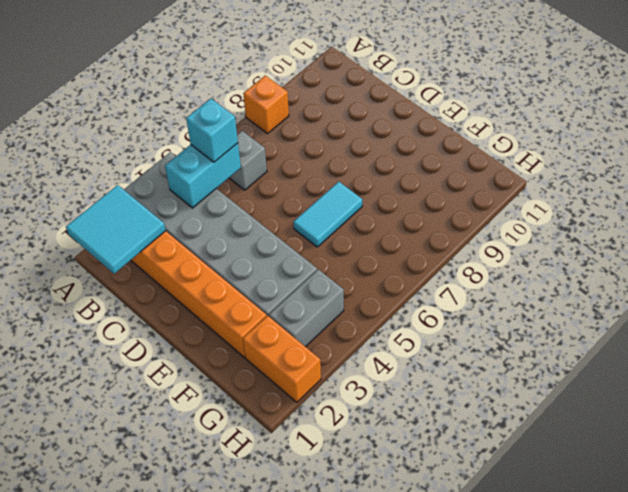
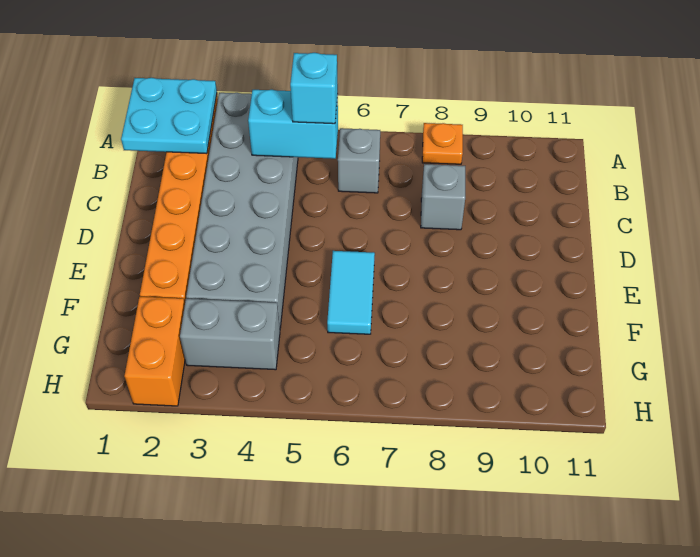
cyan tile A1:B2 level 2 -> cyan plate A1:B2 level 2
orange brick A8 level 1 -> orange plate A8 level 1
none -> grey brick C8 level 1
cyan tile E6:E7 level 1 -> cyan tile E6:F6 level 1

